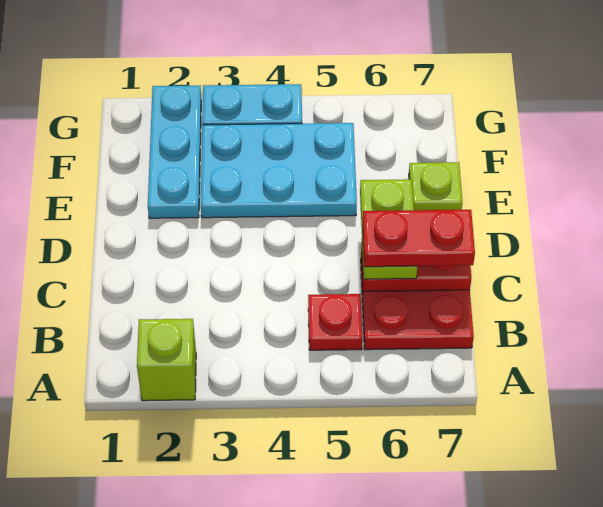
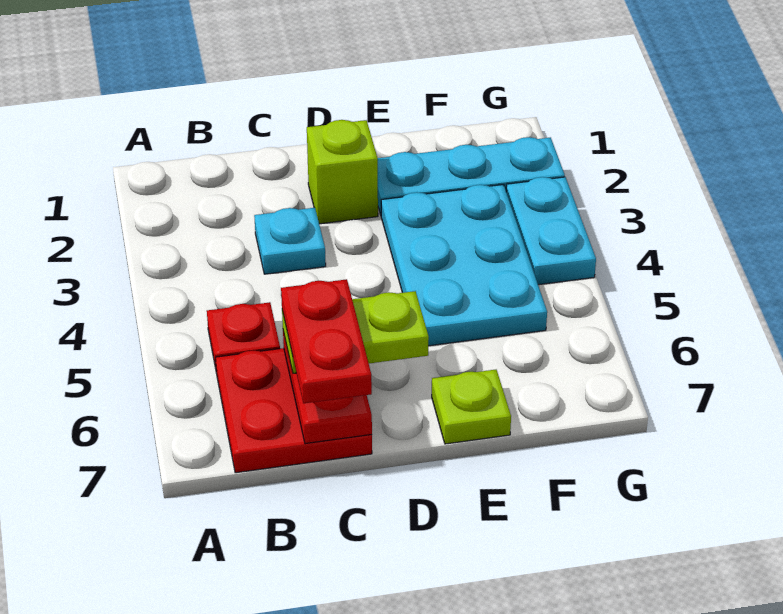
lime brick A2 level 1 -> lime brick D2 level 1
none -> cyan plate C3 level 1

